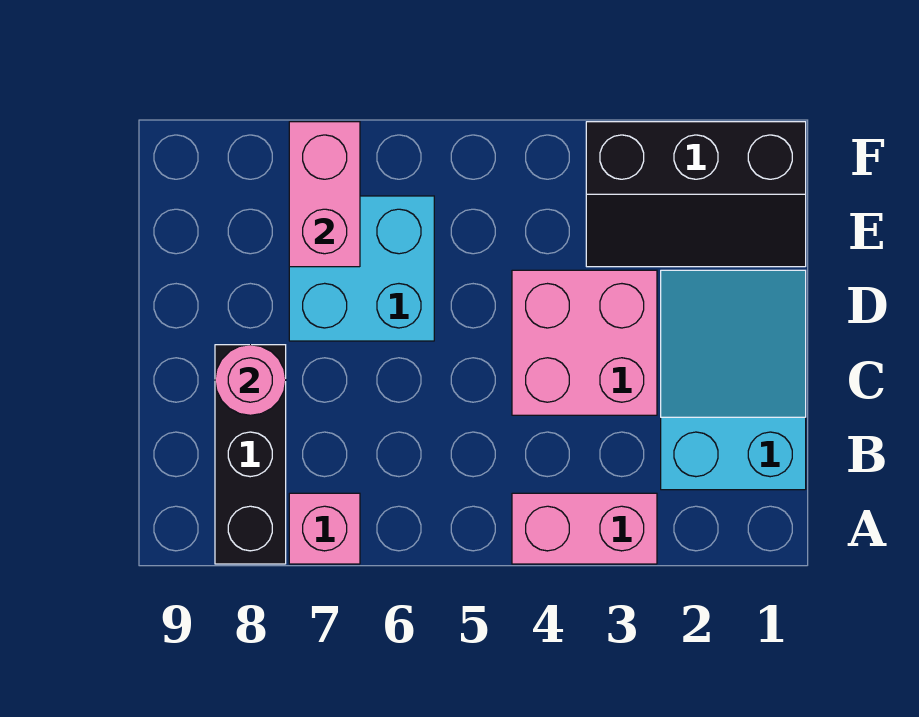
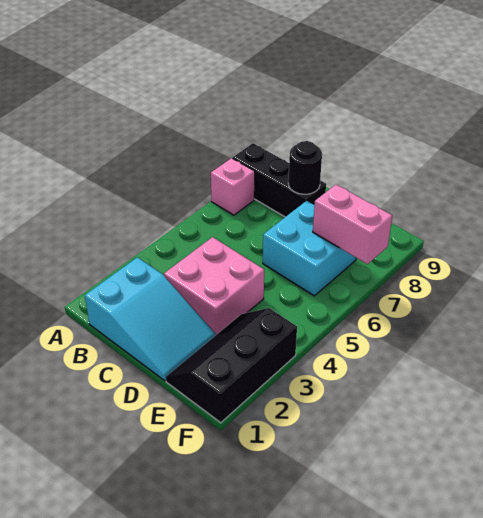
pink brick A3:A4 level 1 -> none
pink round brick C8 level 2 -> black round brick C8 level 2

